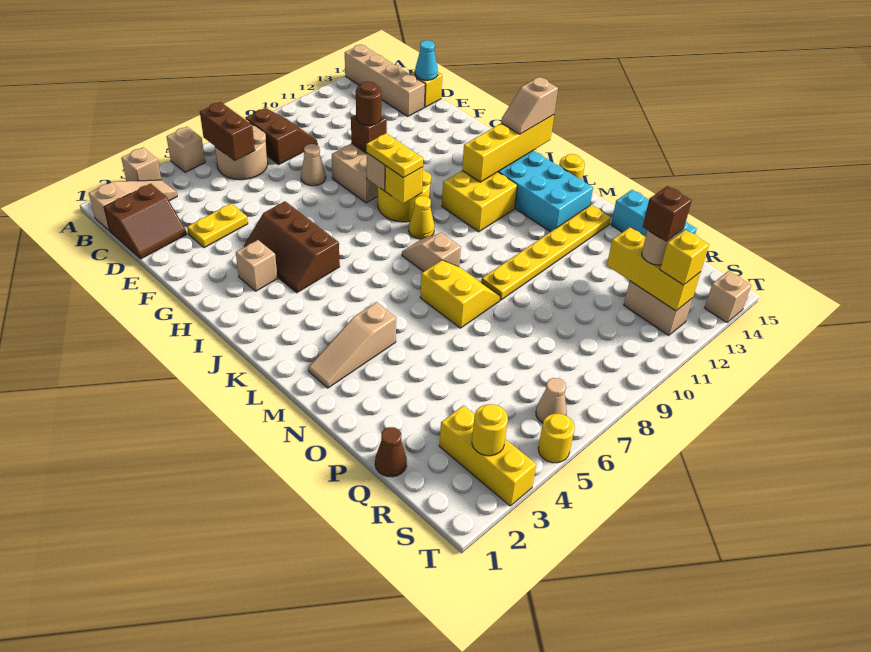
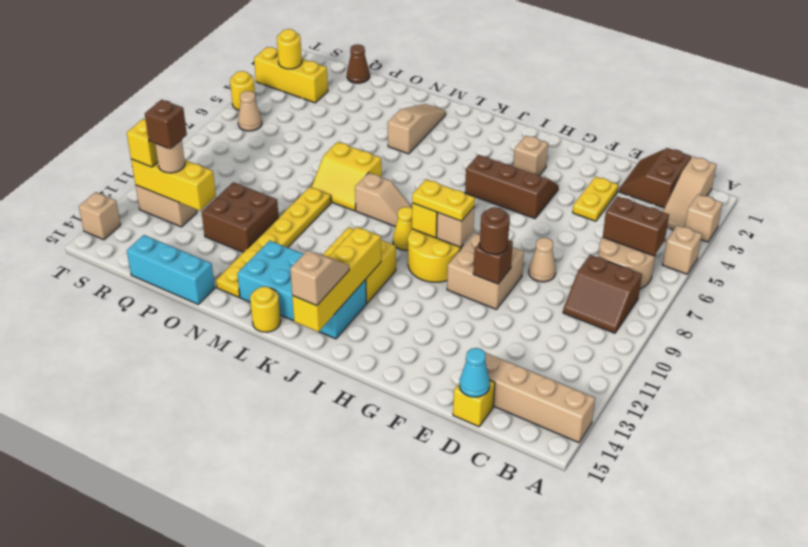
none -> brown brick O11:P12 level 1

